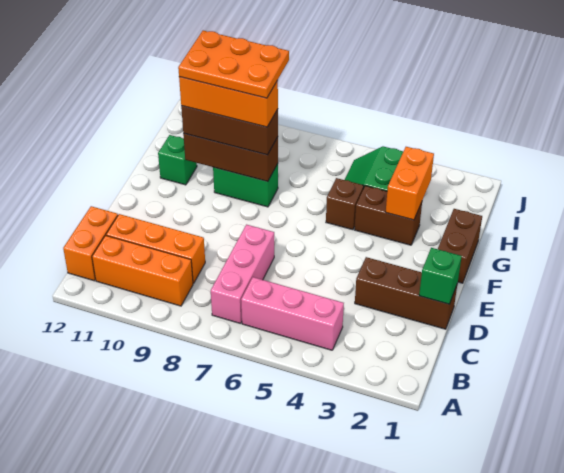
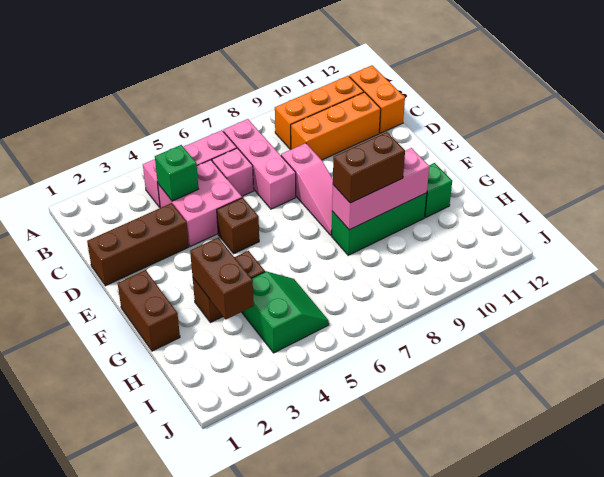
none -> pink brick C4:D5 level 1
none -> pink brick C6 level 1
green brick D1 level 2 -> green brick C4 level 2
none -> pink slope D8:F8 level 1 top D
orange brick G3:H3 level 2 -> brown brick G3:H3 level 2
brown brick G5 level 1 -> brown brick E5 level 1
green brick G8:G9 level 1 -> green brick G8:G10 level 1
brown brick G8:G10 level 2 -> pink brick G8:G10 level 2
brown brick G8:G10 level 3 -> brown brick G8:G9 level 3
orange brick G8:G10 level 4 -> none
orange plate G8:H10 level 5 -> none

